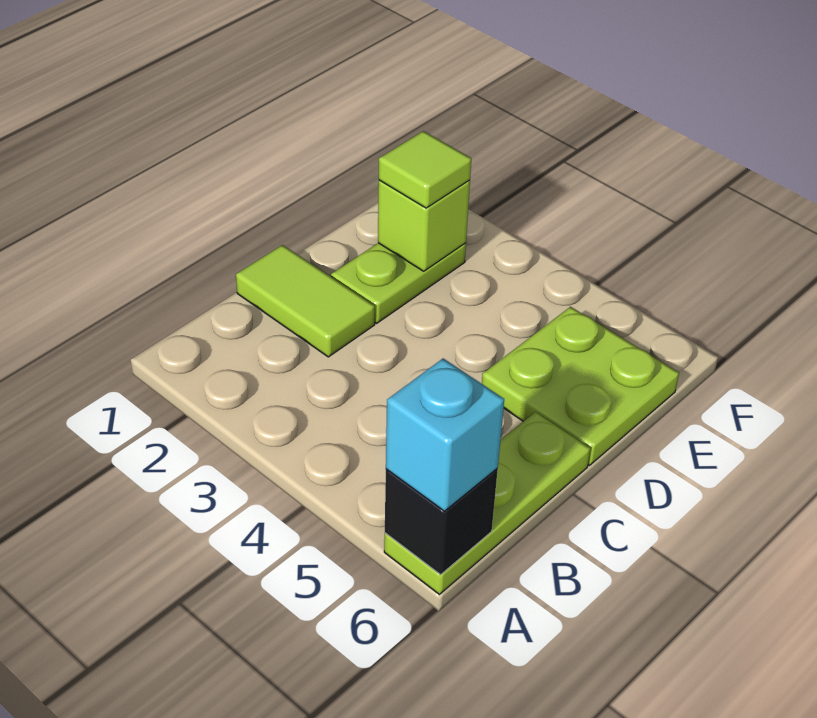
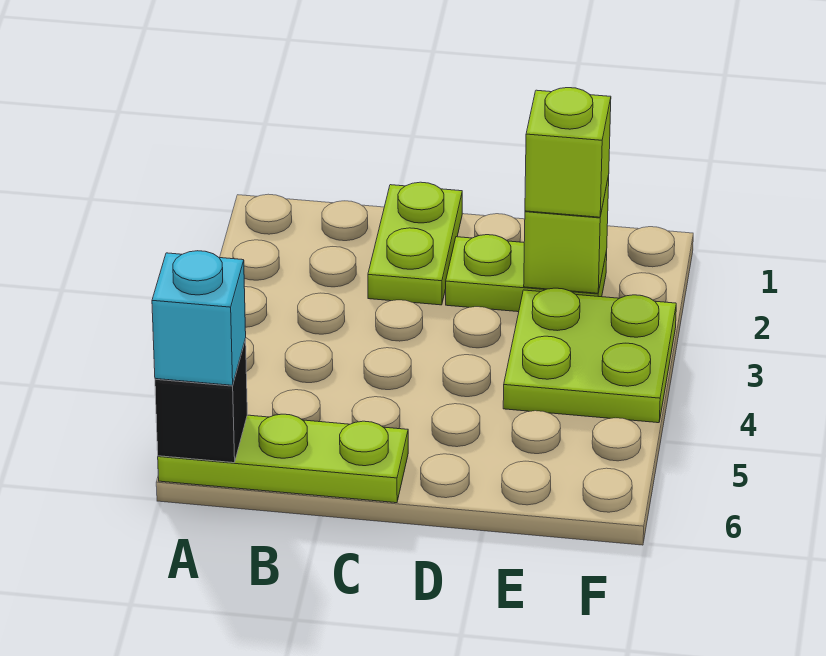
lime tile C1:C2 level 1 -> lime plate C1:C2 level 1
lime plate D5:E6 level 1 -> lime plate E3:F4 level 1
lime tile E2 level 3 -> lime brick E2 level 3

